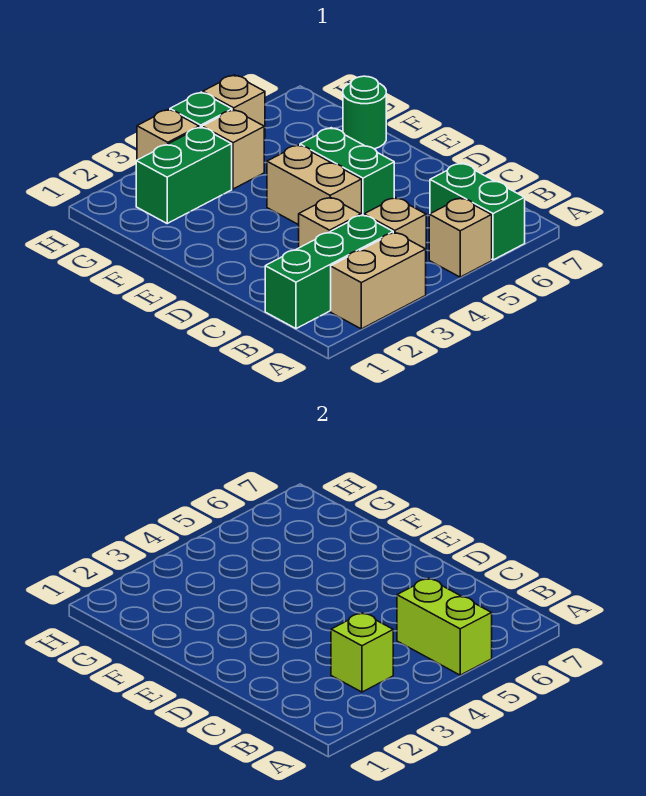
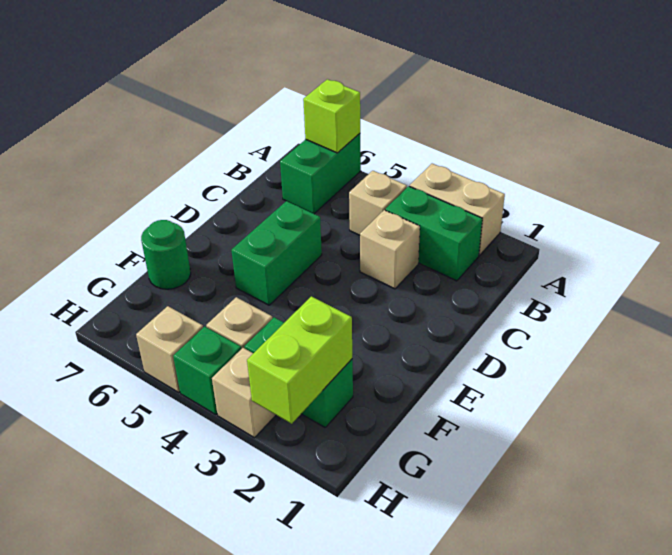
tan brick A5 level 1 -> none
lime brick A5:B5 level 2 -> lime brick G2:H2 level 2
green brick B1:B3 level 1 -> green brick B2:B3 level 1
lime brick B3 level 2 -> lime brick A6 level 2
tan brick D4:E4 level 1 -> none

